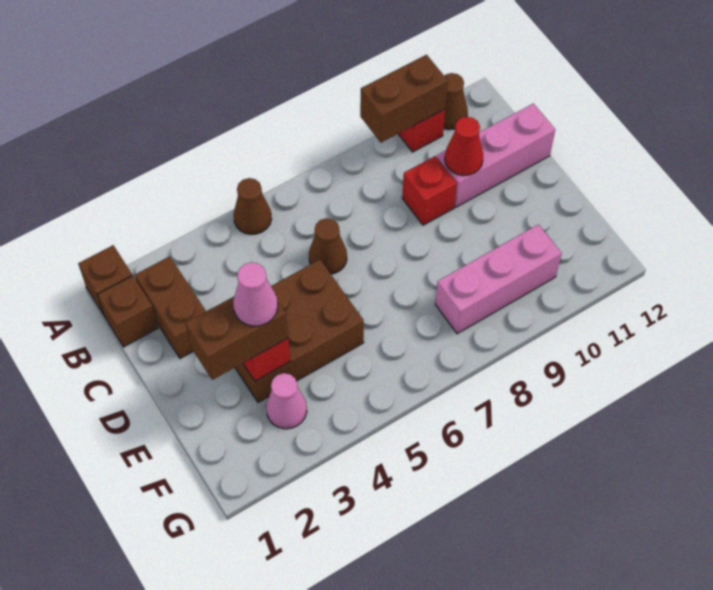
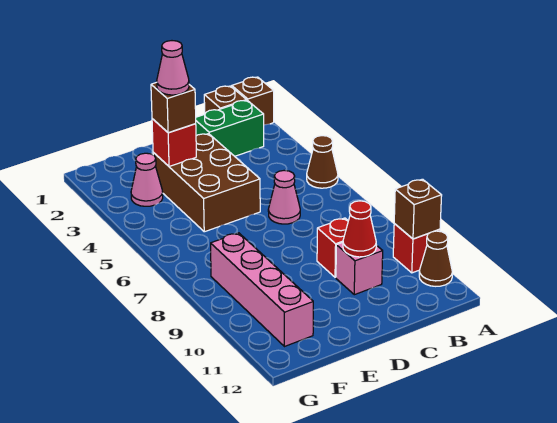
brown brick A9:A10 level 2 -> brown brick A10 level 2
brown brick B2:C2 level 1 -> green brick B2:C2 level 1
brown cone C6 level 1 -> pink cone C6 level 1
pink brick C10:C12 level 1 -> pink brick C10 level 1
brown brick E2:E3 level 3 -> brown brick E3 level 3
pink brick F8:F10 level 1 -> pink brick F8:F11 level 1

